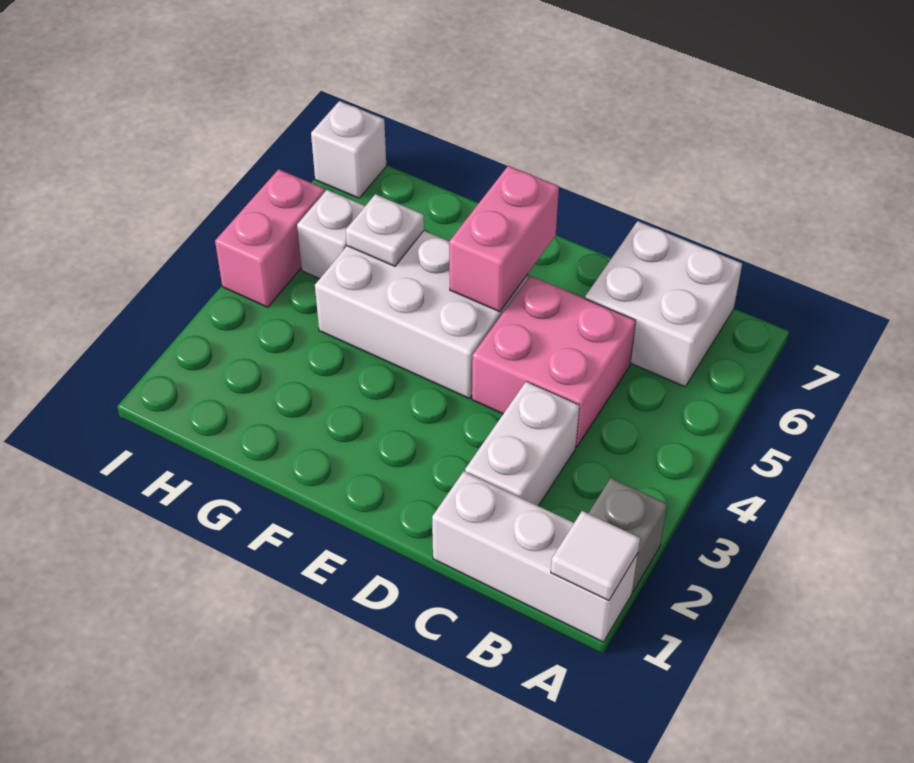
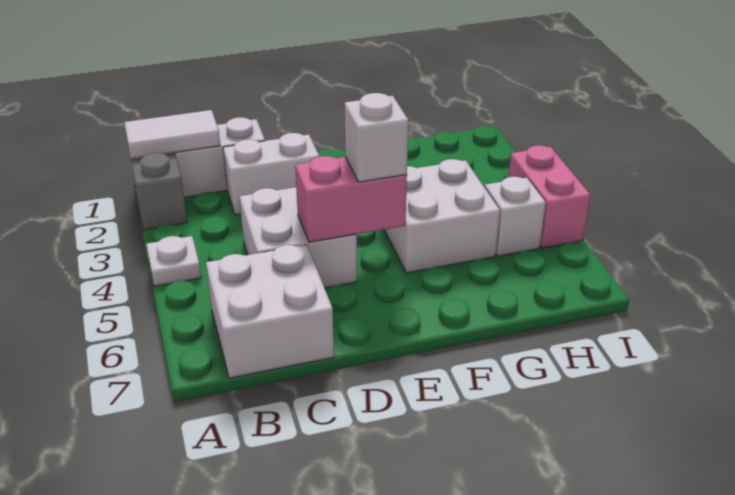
white tile A1 level 2 -> white tile A1:B1 level 2
white brick C2:C3 level 1 -> white brick C2:D2 level 1
pink brick C4:D5 level 1 -> white brick C4:D5 level 1
white brick E4:G5 level 1 -> white brick F4:G5 level 1
pink brick E5:E6 level 2 -> pink brick D5:E5 level 2
white plate G5 level 2 -> white plate A4 level 1
white brick I7 level 1 -> white brick E5 level 3

